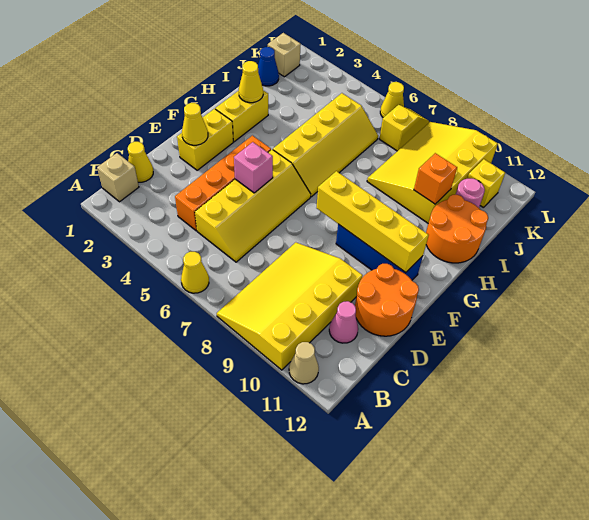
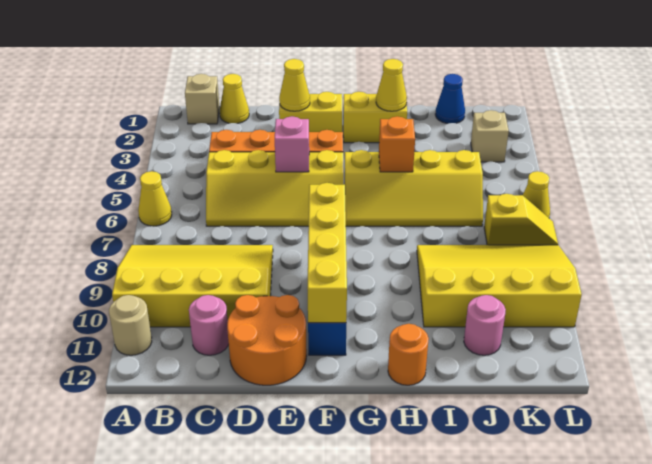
tan cone A11 level 1 -> tan round brick A11 level 1
pink cone C11 level 1 -> pink round brick C11 level 1
orange round brick H11:I12 level 1 -> orange round brick H12 level 1
orange brick I10 level 2 -> orange brick H5 level 2
tan brick K1 level 1 -> tan brick K3 level 1
yellow brick K11 level 1 -> none

